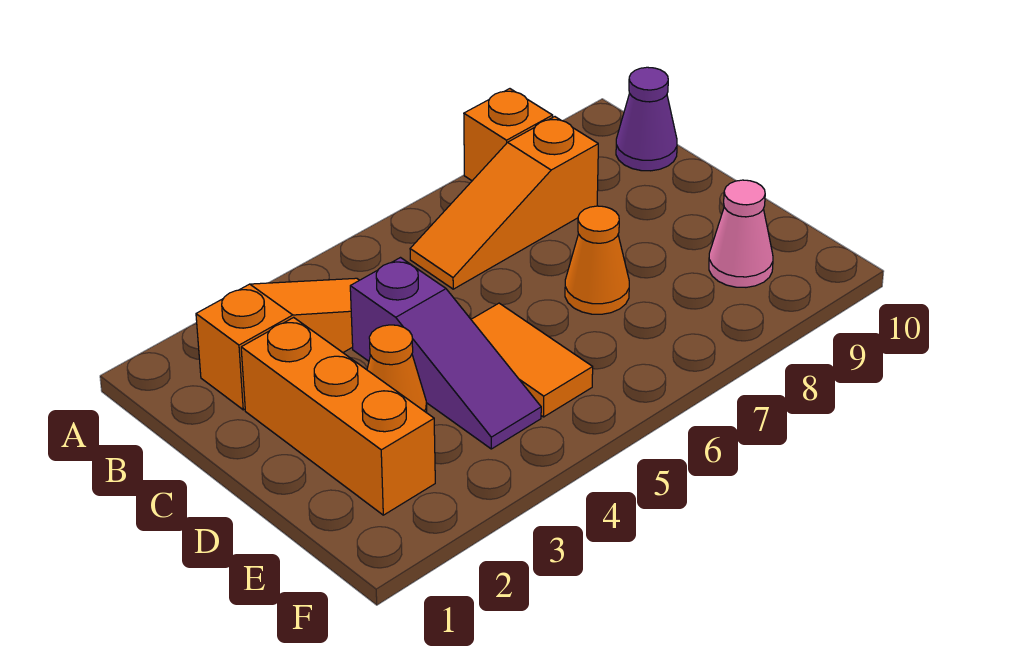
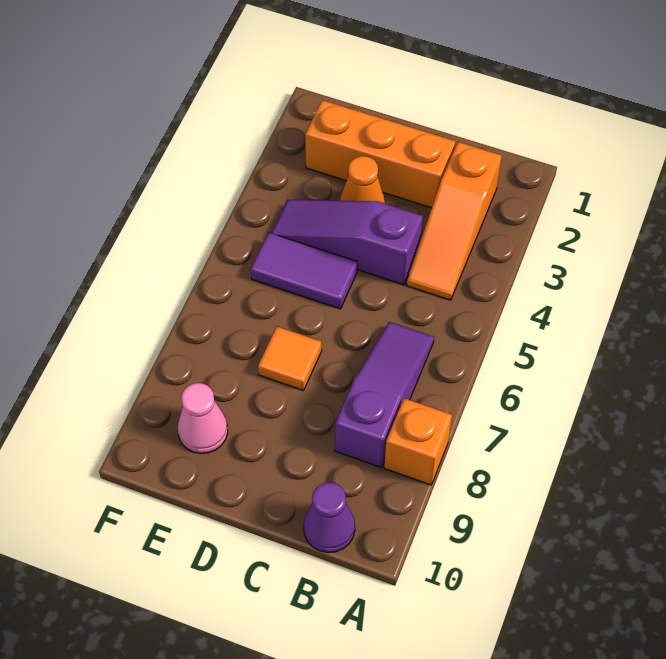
orange slope B6:B8 level 1 top 8 -> purple slope B6:B8 level 1 top 8
orange tile D5:E5 level 1 -> purple tile D5:E5 level 1
orange cone D7 level 1 -> orange tile D7 level 1

